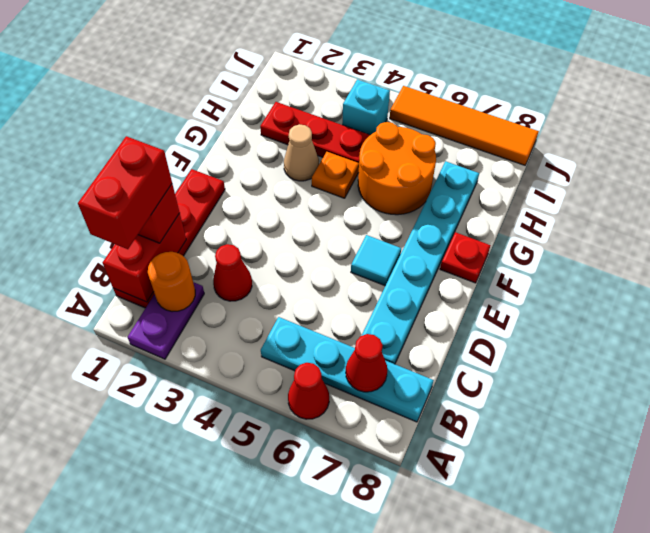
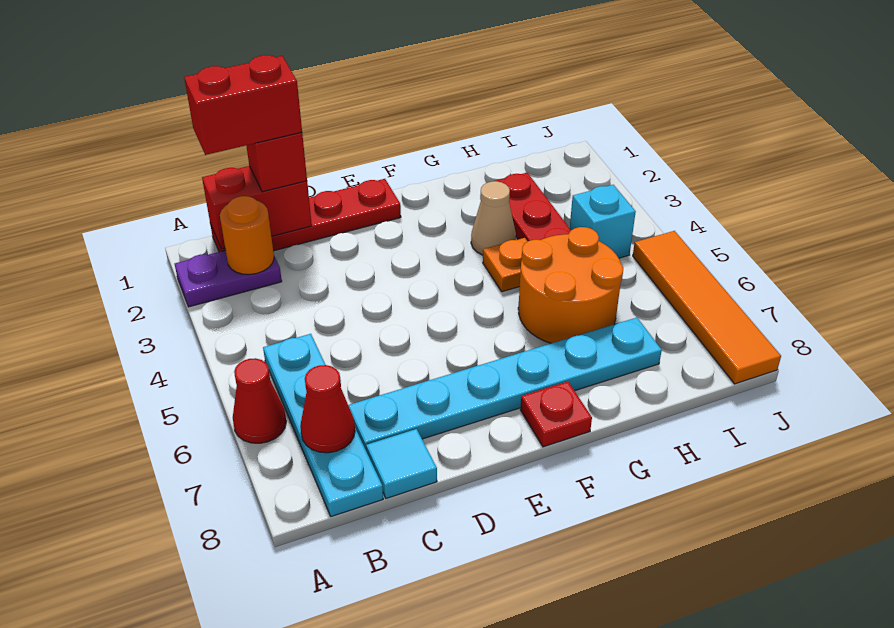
red cone C3 level 1 -> none
cyan tile E6 level 1 -> cyan tile C8 level 1

